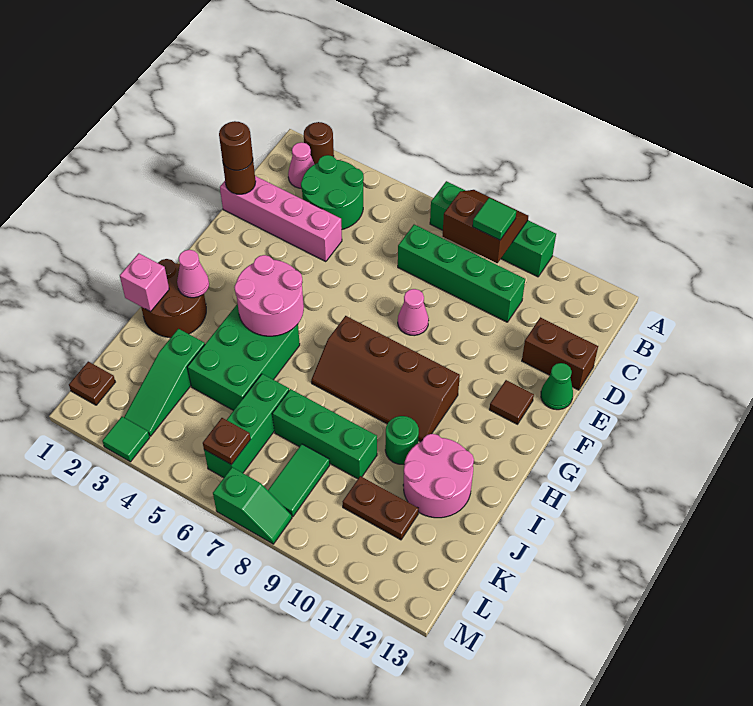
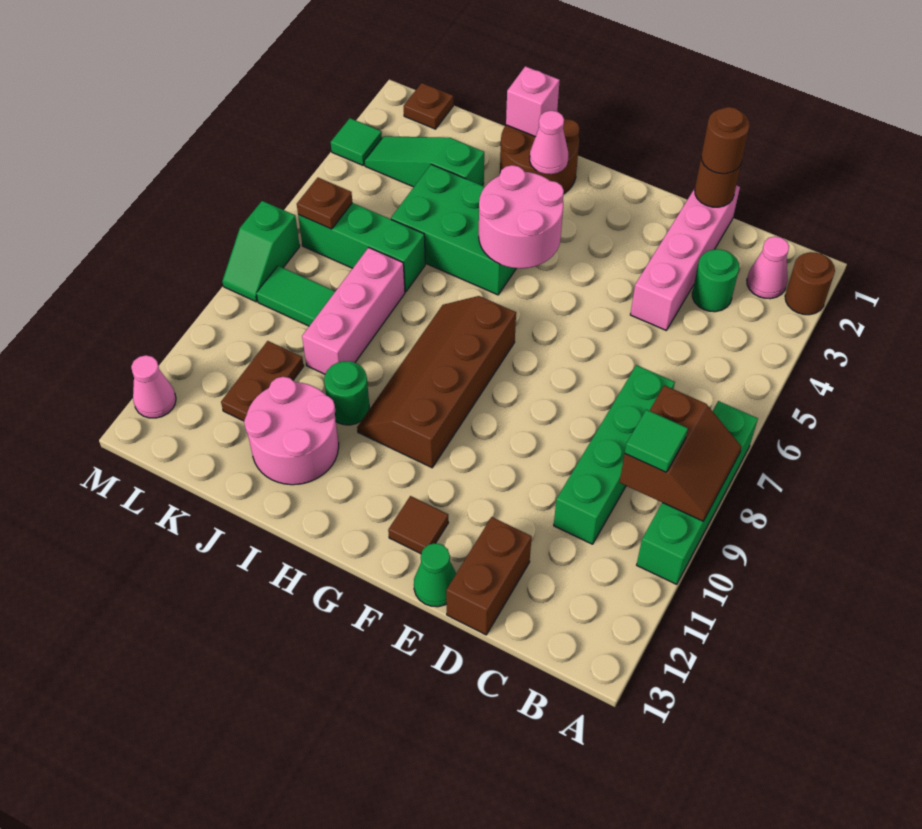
green round brick B3:C4 level 1 -> green round brick C3 level 1
pink cone E8 level 1 -> pink cone M12 level 1
green brick J7:J9 level 1 -> pink brick J7:J9 level 1

